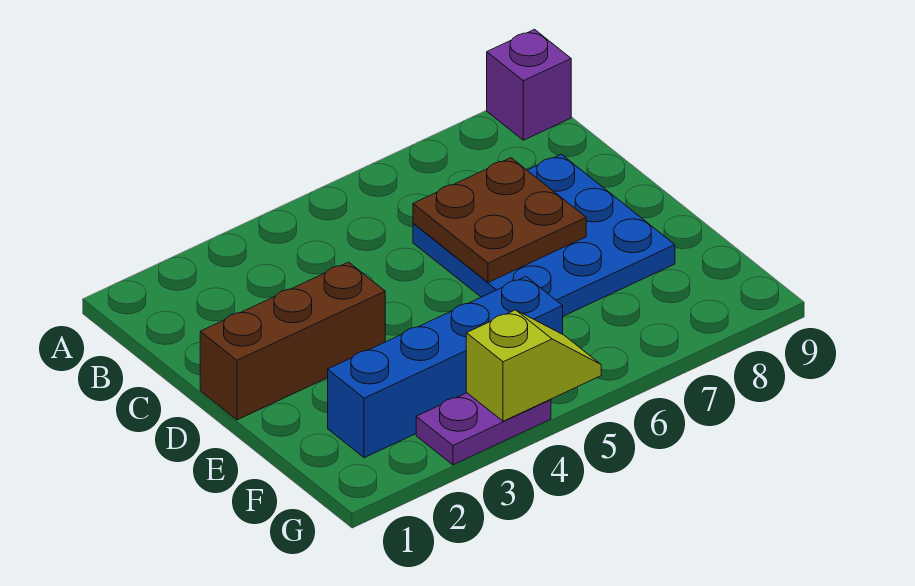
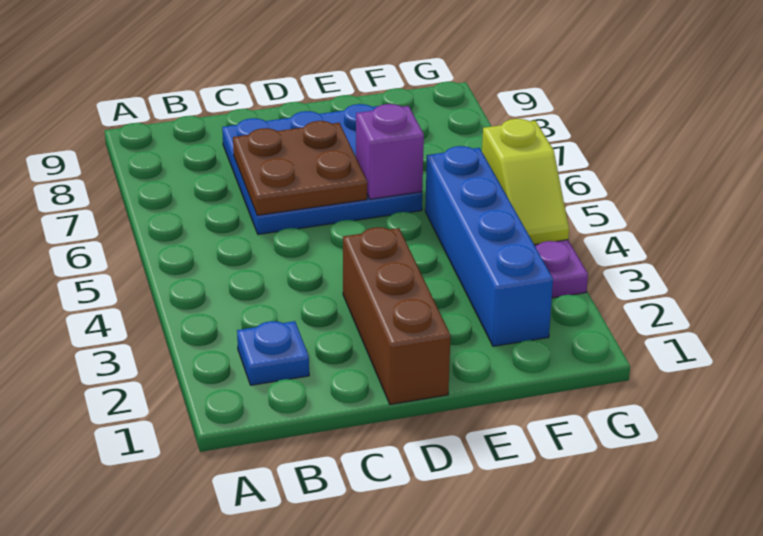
purple brick A9 level 1 -> purple brick E6 level 2
none -> blue plate B2 level 1
lime slope G4:G5 level 2 top 4 -> lime slope G4:G5 level 2 top 5

